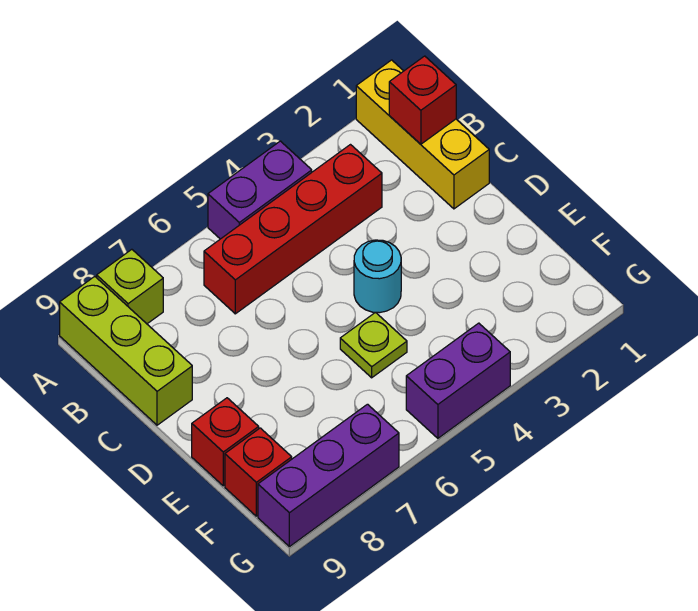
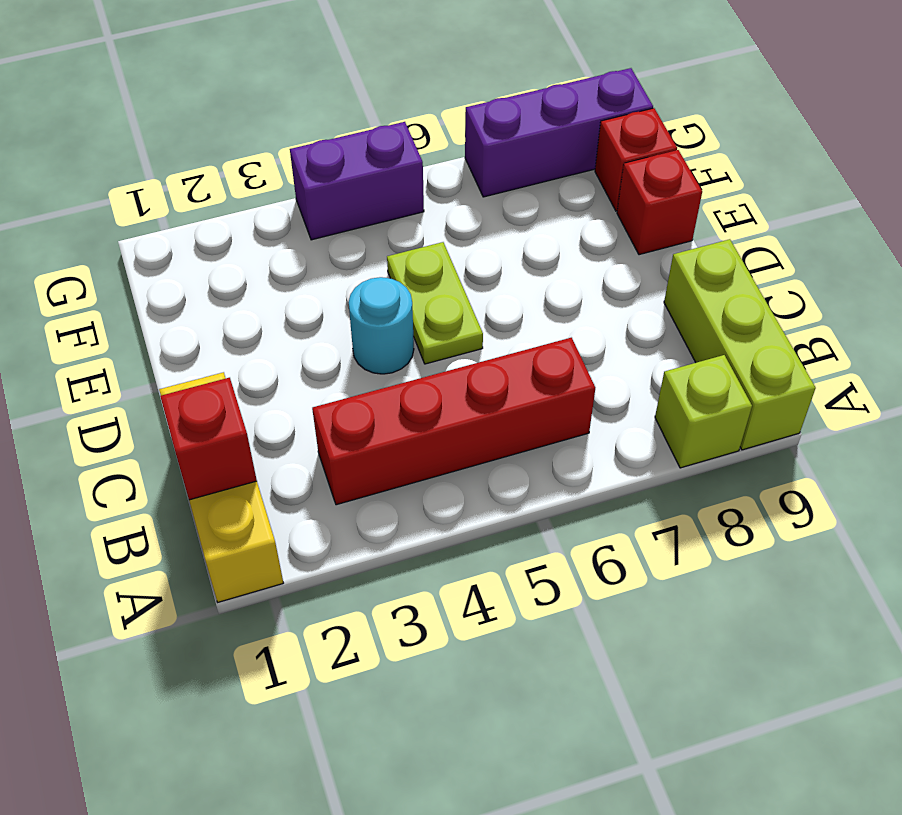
purple brick A4:A5 level 1 -> none
lime plate E5 level 1 -> lime plate D5:E5 level 1

